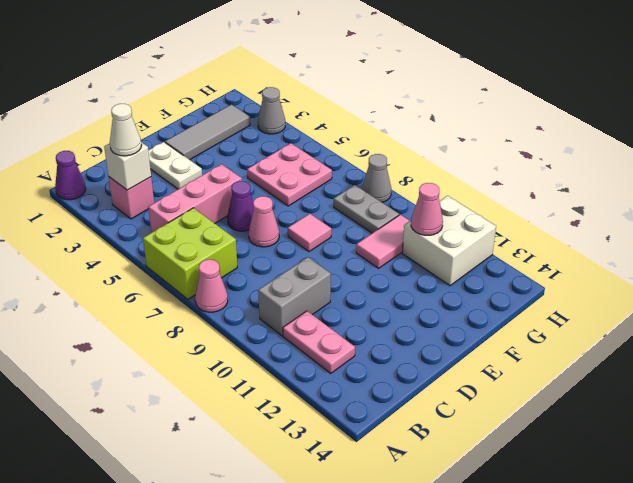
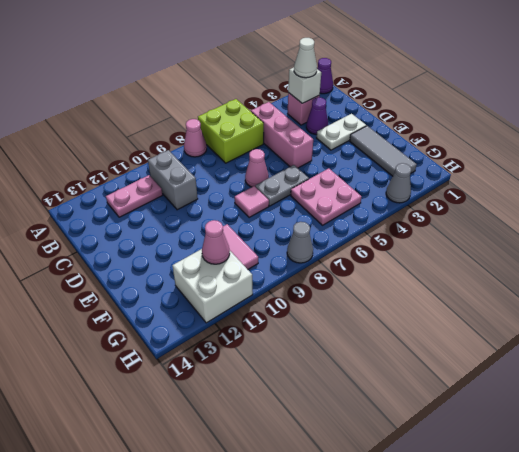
purple cone D6 level 1 -> purple cone C3 level 1
grey plate G8:G9 level 1 -> grey plate E6:E7 level 1

